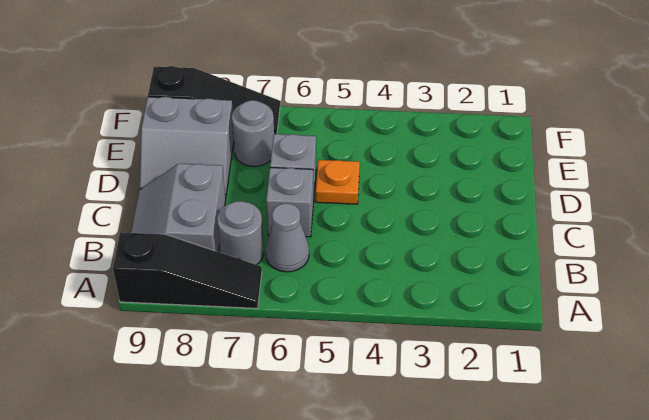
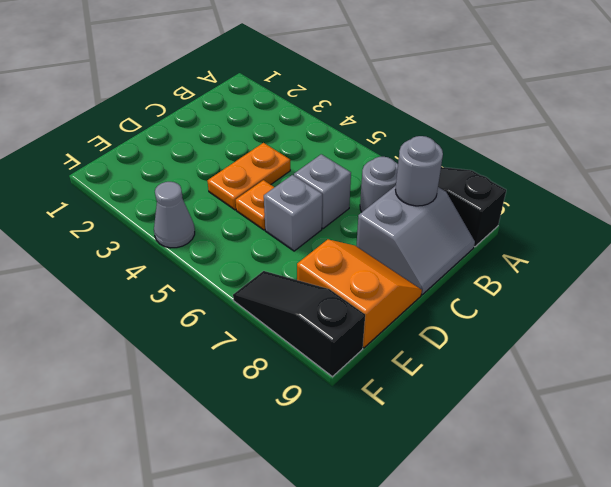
grey cone B6 level 1 -> grey cone F4 level 1
none -> orange plate C4:D4 level 1
grey slope D8:E9 level 1 top E -> orange slope D8:E9 level 1 top E
grey round brick E7 level 1 -> grey round brick B8 level 2

